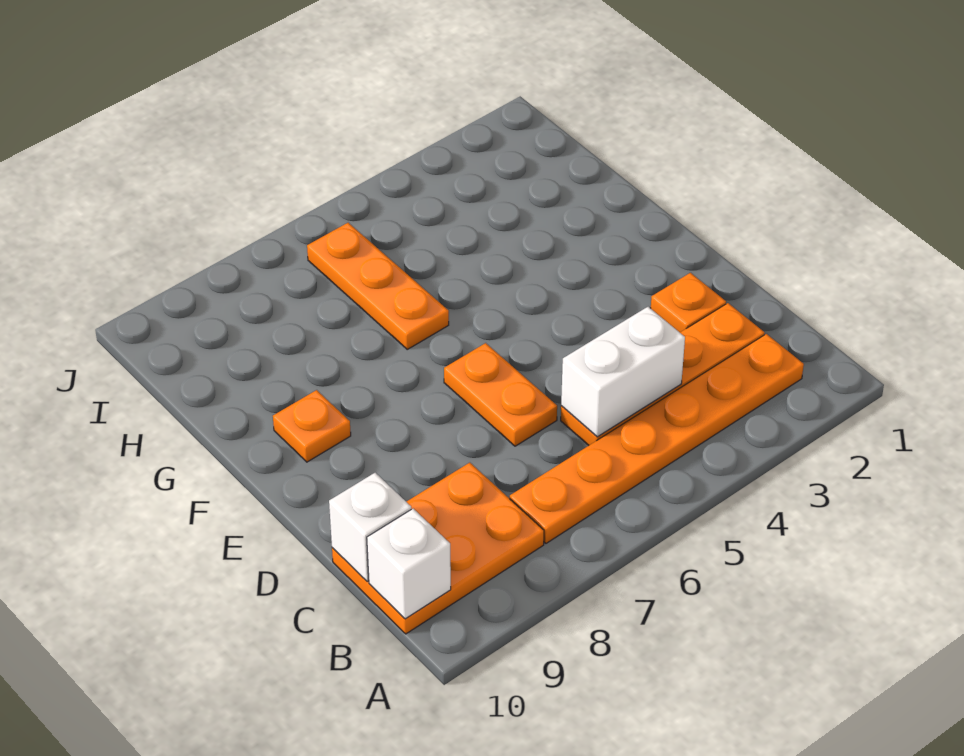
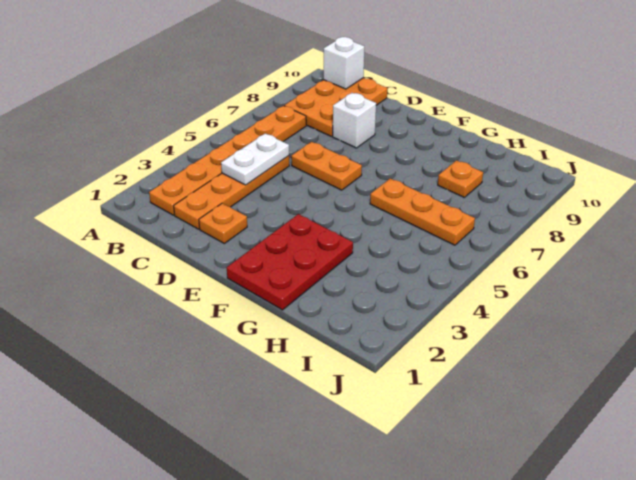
white brick C4:C5 level 2 -> white plate C4:C5 level 2
white brick C10 level 2 -> white brick D8 level 1
none -> red plate F1:G3 level 1
orange plate F9 level 1 -> orange plate H8 level 1

